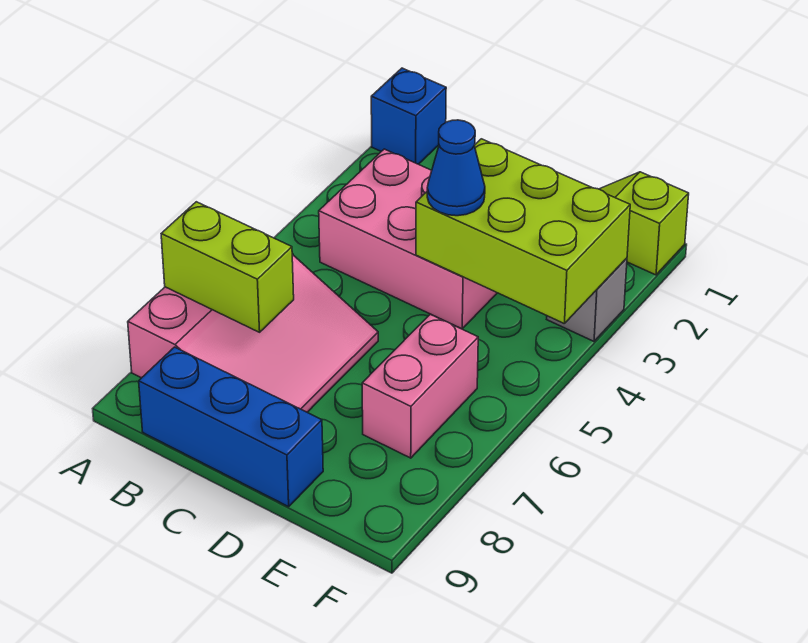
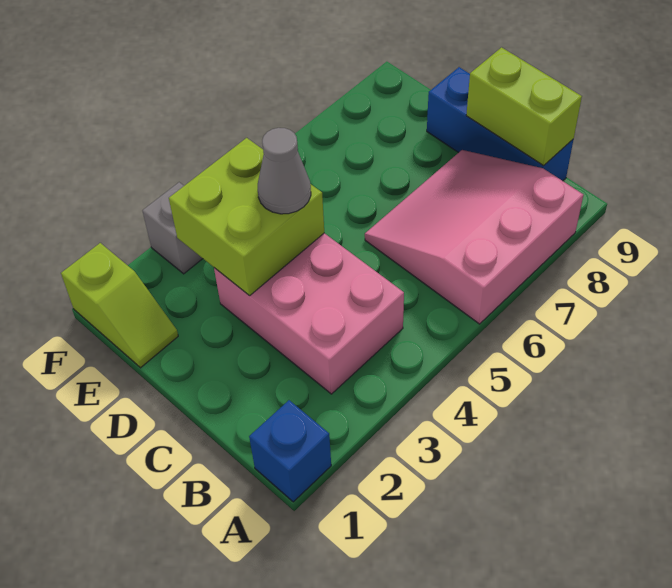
lime brick A7:B7 level 2 -> lime brick B9:C9 level 2
lime brick D3:F4 level 2 -> lime brick D3:E4 level 2
blue cone D4 level 3 -> grey cone D4 level 3
pink brick E6:E7 level 1 -> none

